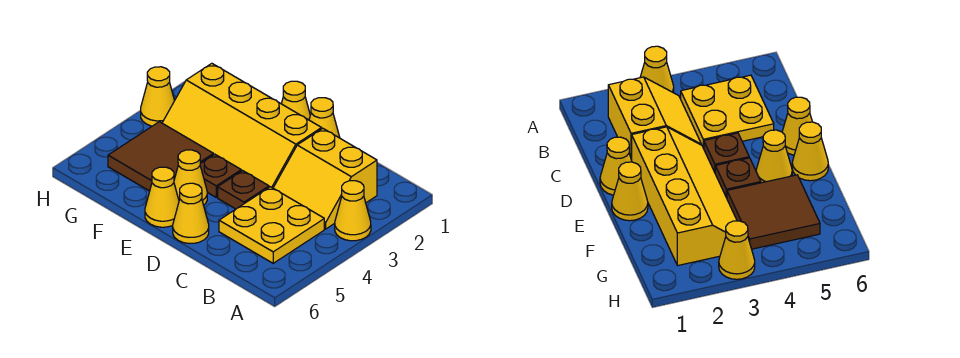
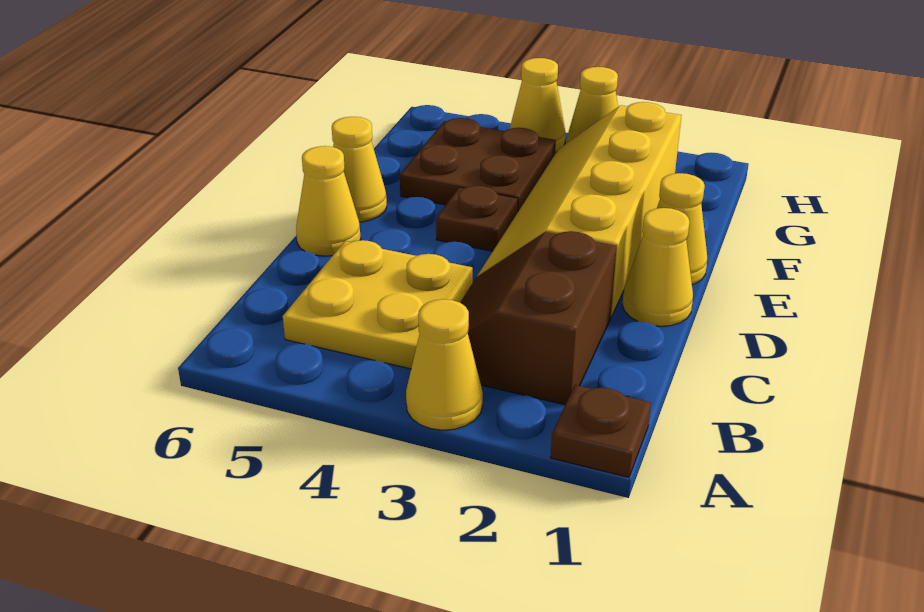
yellow slope B2:C3 level 1 top 2 -> brown slope B2:C3 level 1 top 2
brown plate D4 level 1 -> brown plate A1 level 1
yellow cone E5 level 1 -> yellow cone H4 level 1
brown tile F4:G5 level 1 -> brown plate F4:G5 level 1

